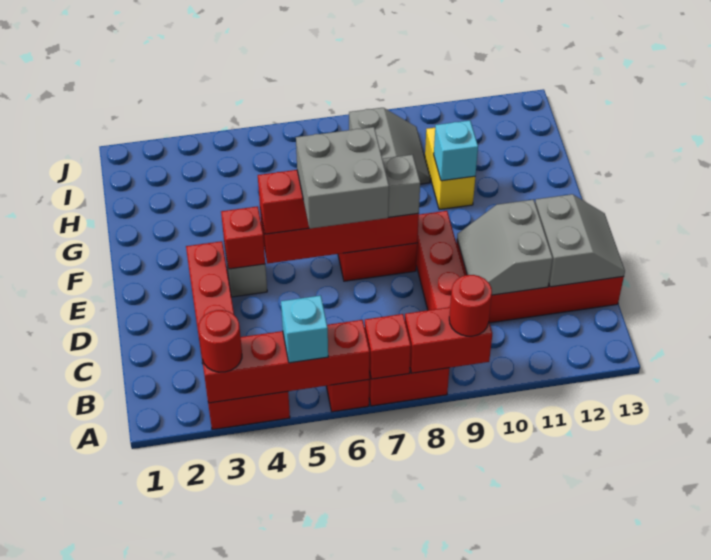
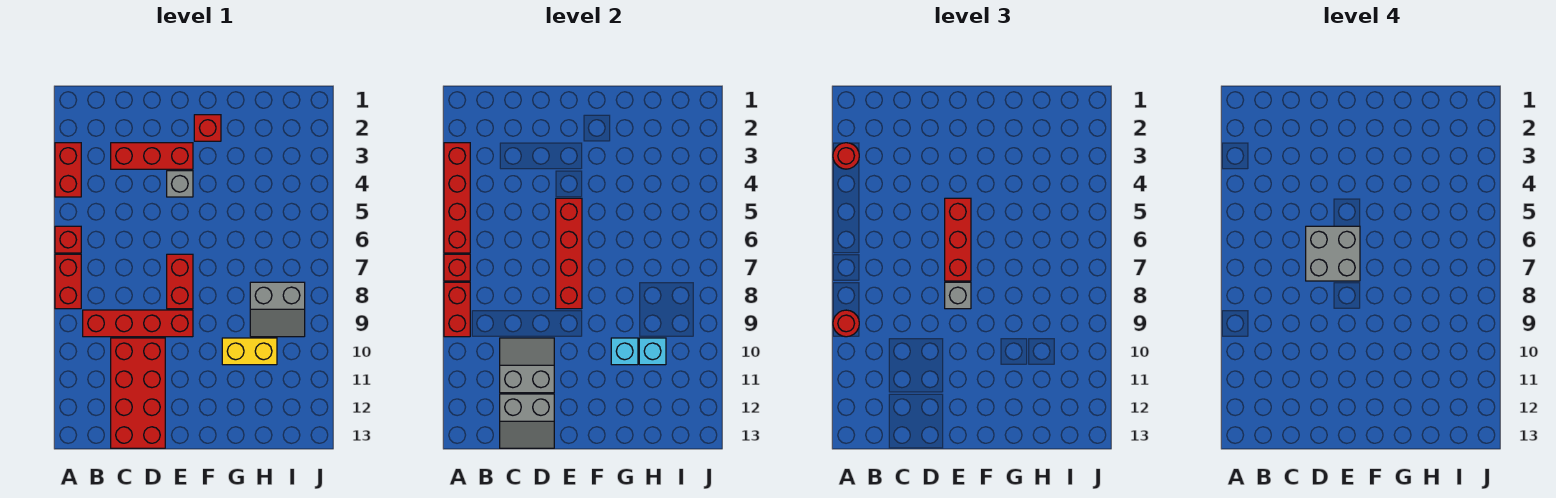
cyan brick A5 level 3 -> cyan brick H10 level 2
red brick E4 level 2 -> red brick F2 level 1

